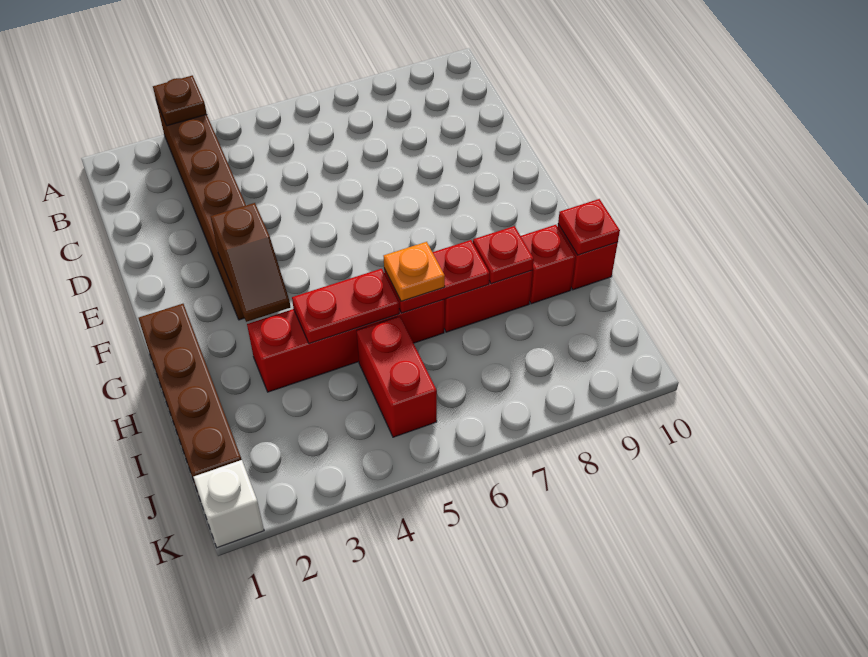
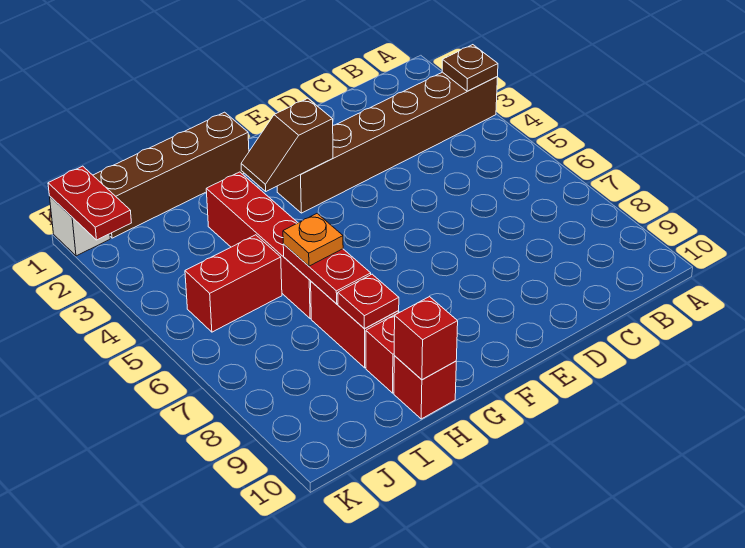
red plate H4:H5 level 2 -> red plate K1:K2 level 2
red plate H10 level 2 -> red brick H10 level 2

